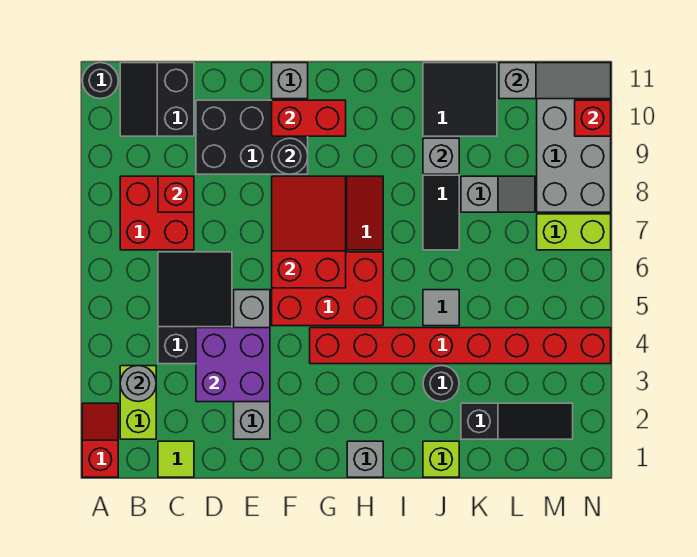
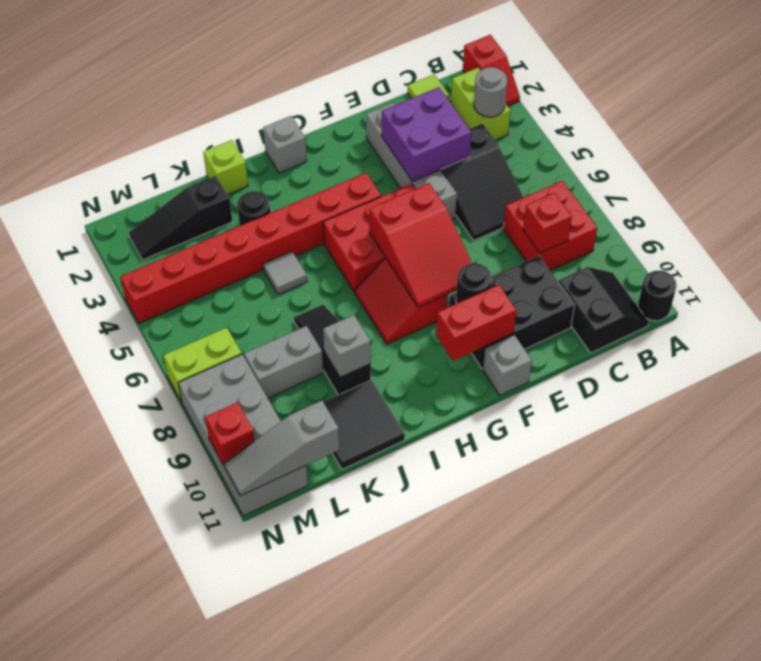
grey slope K8:L8 level 1 top K -> grey brick K8:L8 level 1

